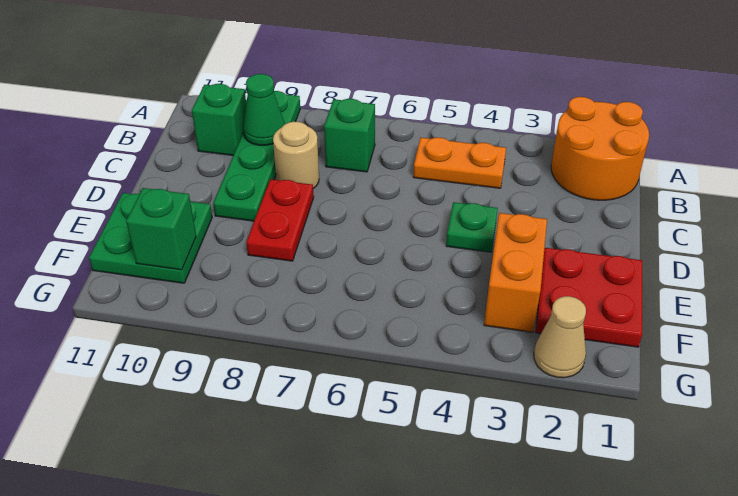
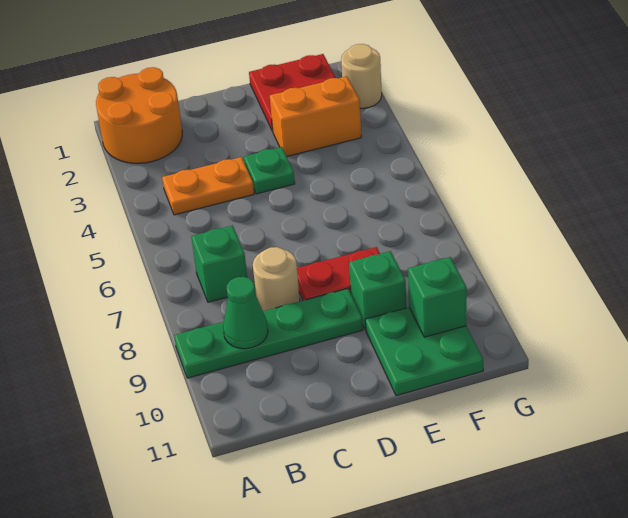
orange plate B4:B5 level 1 -> orange plate B4:C4 level 1
green brick B10 level 1 -> green brick E9 level 1
tan cone G2 level 1 -> tan round brick G2 level 1

